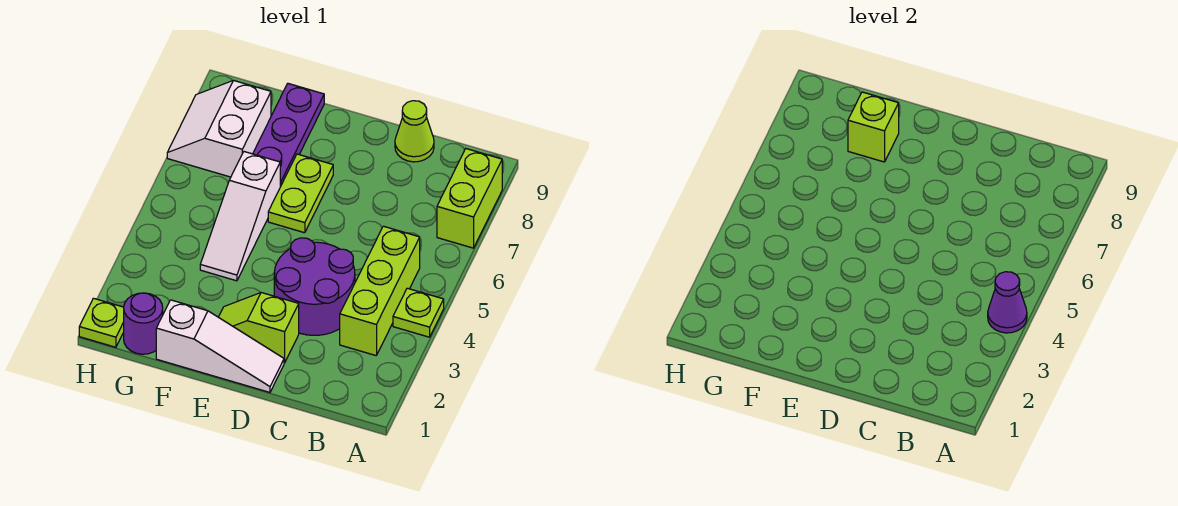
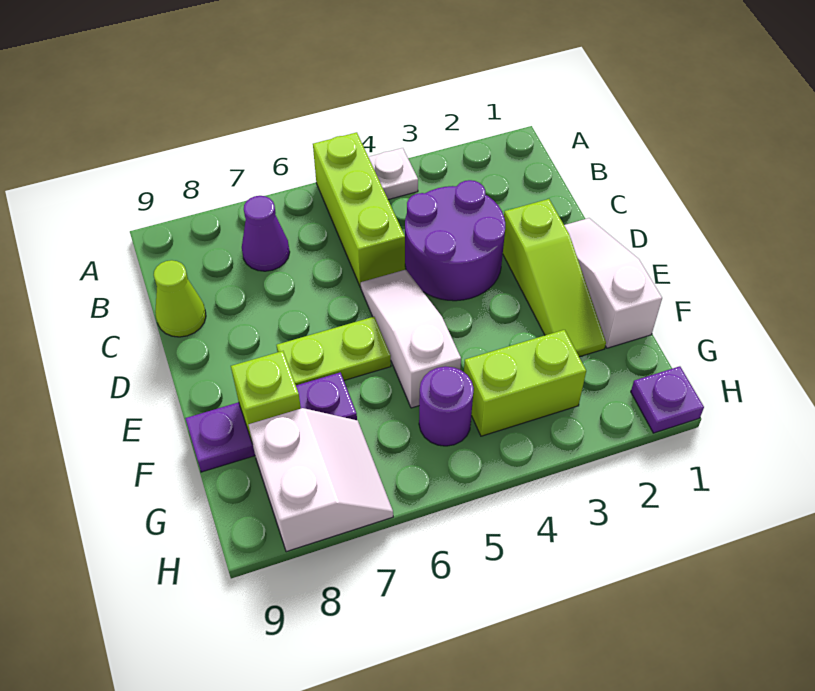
lime plate A4 level 1 -> white plate A4 level 1
purple cone A4 level 2 -> purple cone B7 level 1
lime brick A7:A8 level 1 -> lime brick G3:G4 level 1
lime brick B3:B5 level 1 -> lime brick A5:C5 level 1
lime slope D2:E2 level 1 top D -> lime slope D2:F2 level 1 top D
white slope F4:F6 level 1 top 6 -> white slope D5:F5 level 1 top F
purple round brick G1 level 1 -> purple round brick G5 level 1
white slope G7:H8 level 1 top G -> white slope G7:H8 level 1 top 8
lime plate H1 level 1 -> purple plate H1 level 1

